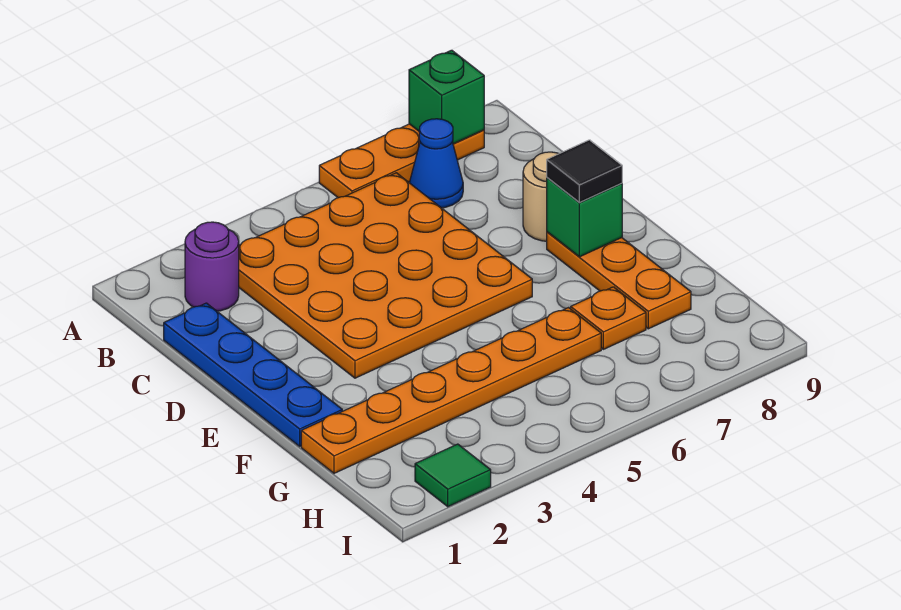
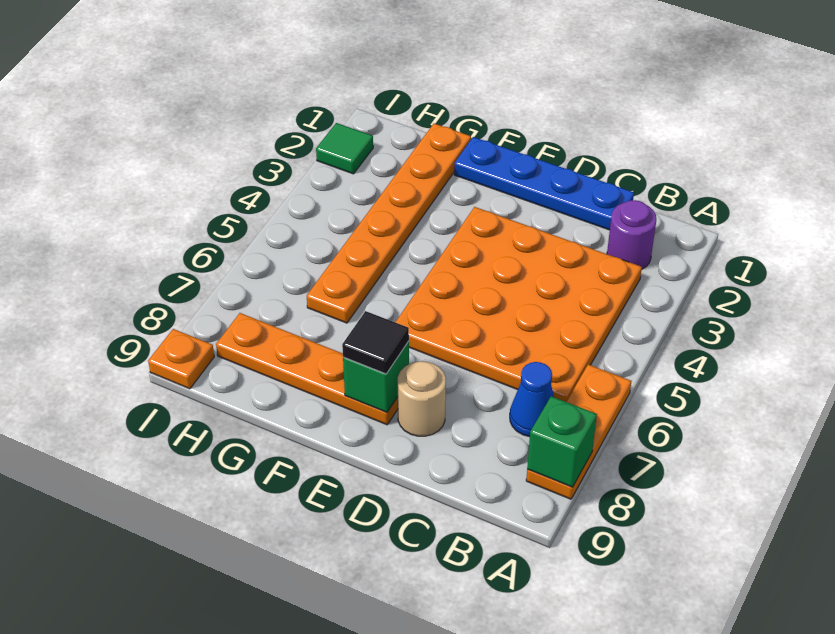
orange plate E8:G8 level 1 -> orange plate E8:H8 level 1
orange plate G7 level 1 -> orange plate I9 level 1

